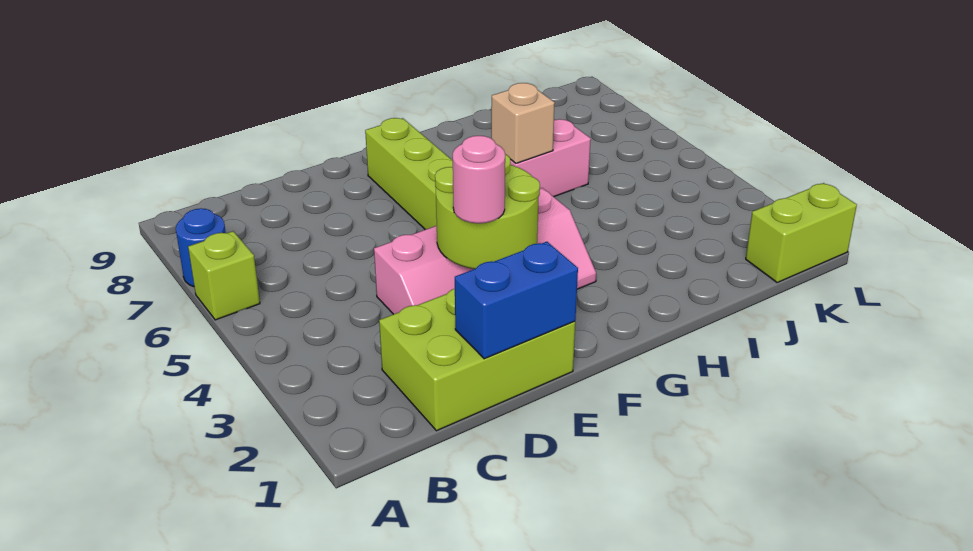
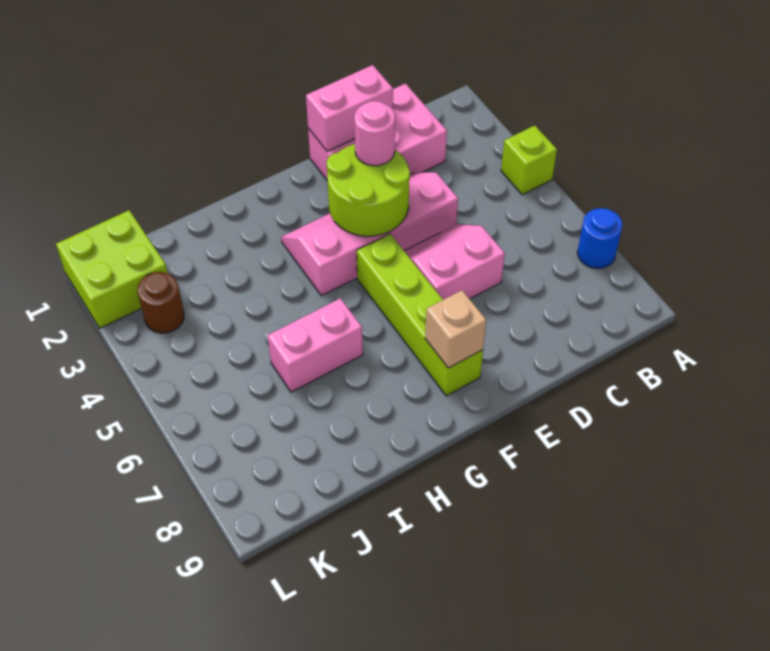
lime brick A6 level 1 -> lime brick A4 level 1
lime brick C1:E2 level 1 -> pink brick C1:E2 level 1
blue brick D1:E1 level 2 -> pink brick D1:E1 level 2
none -> pink slope D5:E6 level 1 top 6
tan brick H6 level 2 -> tan brick F8 level 2
lime brick K1:L1 level 1 -> lime brick K1:L2 level 1
none -> brown round brick K3 level 1

